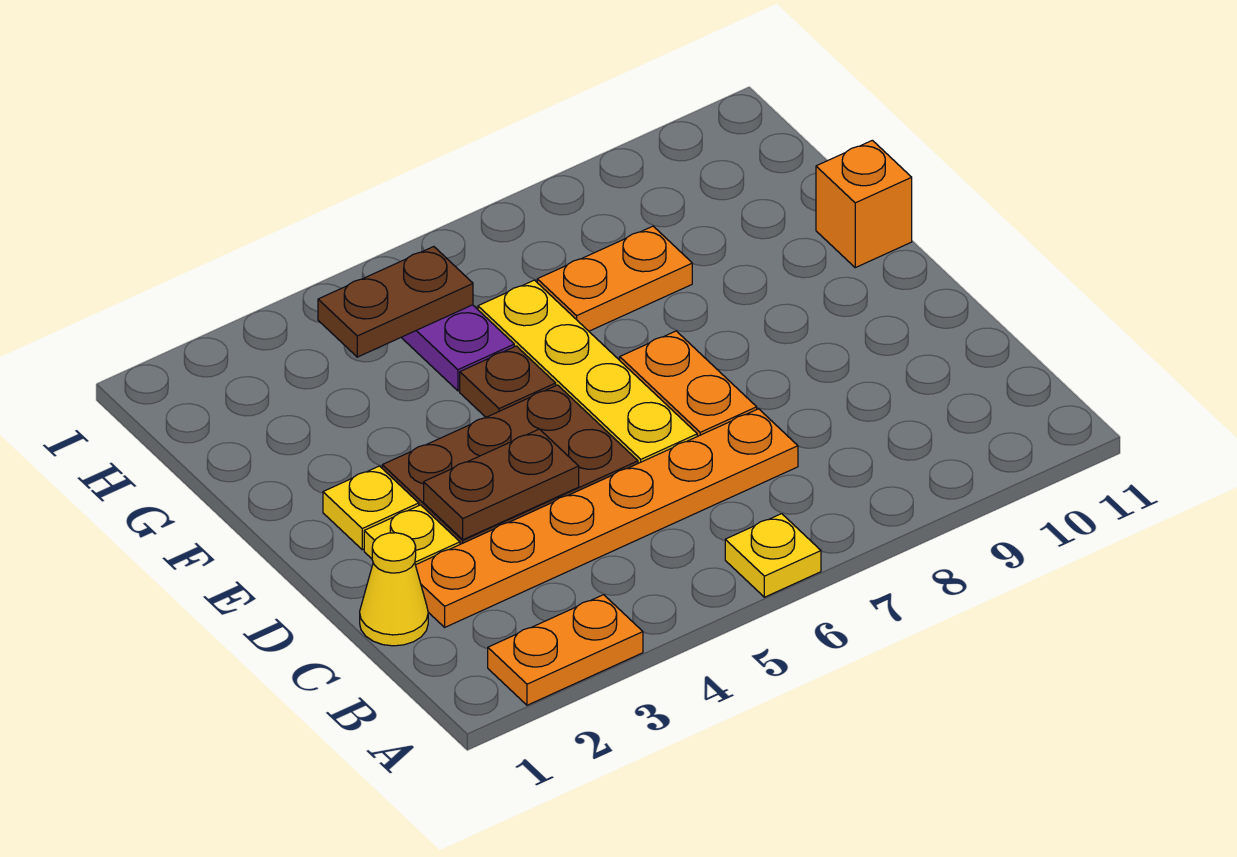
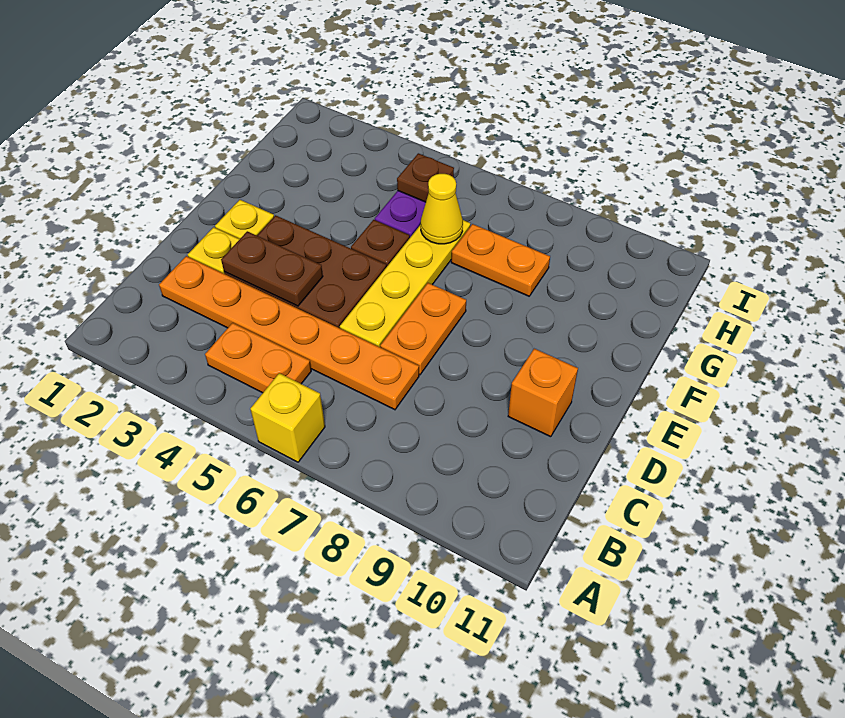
orange plate A2:A3 level 1 -> orange plate B4:B5 level 1
yellow plate A6 level 1 -> yellow brick A6 level 1
yellow cone C1 level 1 -> yellow cone G6 level 2
orange brick F11 level 1 -> orange brick D10 level 1
brown plate H4:H5 level 2 -> brown plate H5 level 2

